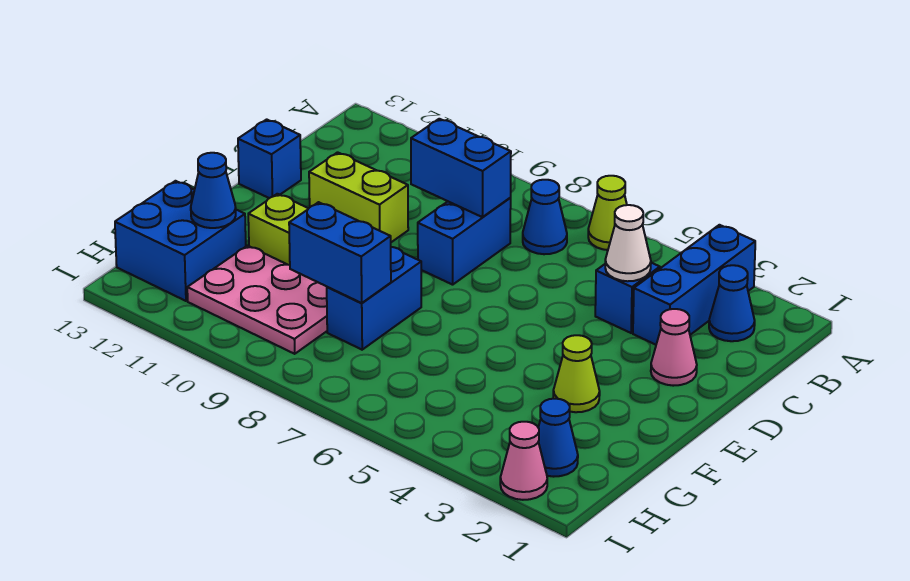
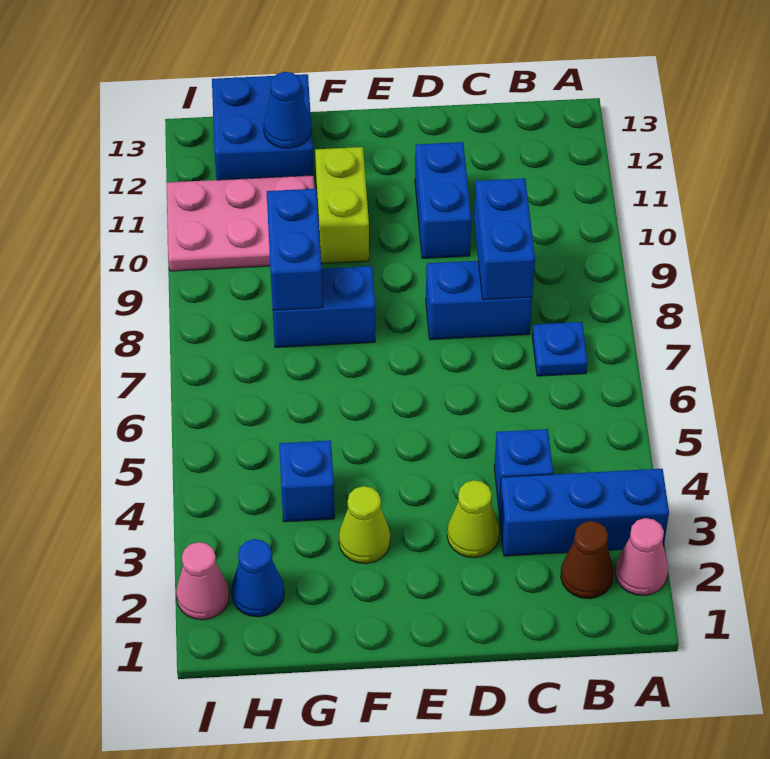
lime cone A6 level 1 -> lime cone D3 level 1
blue cone B2 level 1 -> brown cone B2 level 1
blue cone B7 level 1 -> blue plate B7 level 1
white cone C4 level 2 -> none
pink cone D2 level 1 -> pink cone A2 level 1
lime brick D10:D11 level 1 -> blue brick D10:D11 level 1
blue brick D13 level 1 -> blue brick G4 level 1
pink plate G9:H11 level 1 -> pink plate G10:I11 level 1

